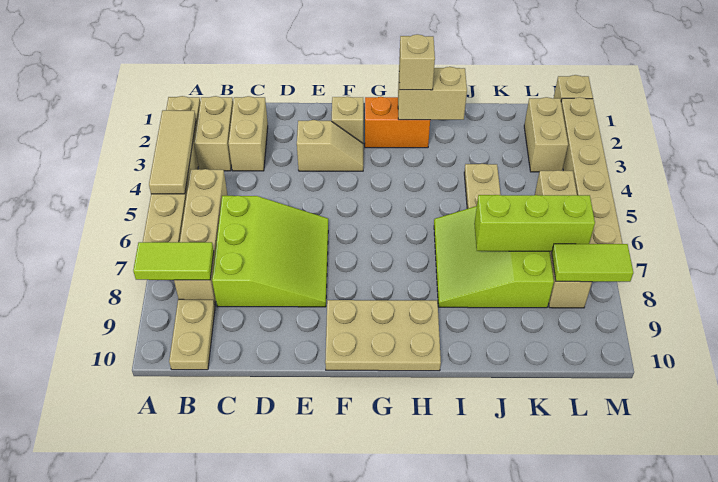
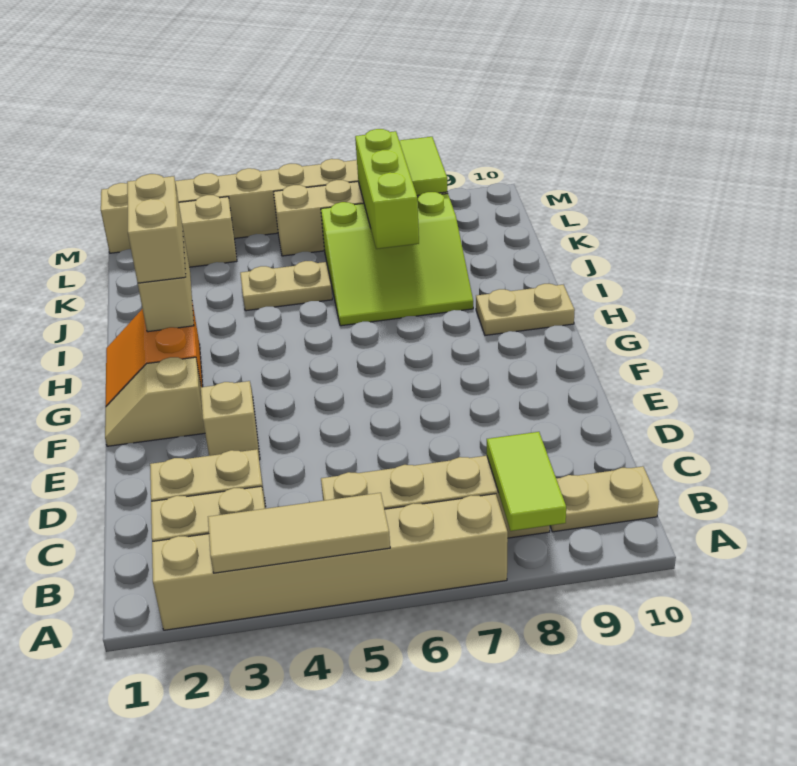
lime slope C6:E8 level 1 top C -> none
tan plate F9:H10 level 1 -> tan plate H9:H10 level 1
tan brick H2 level 3 -> tan brick H2:I2 level 3

